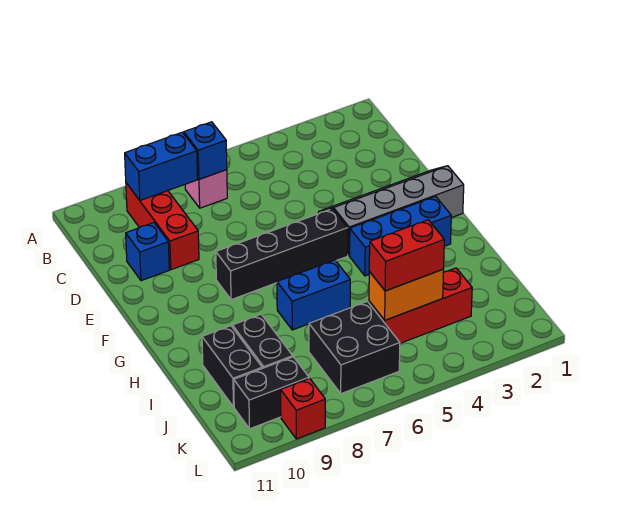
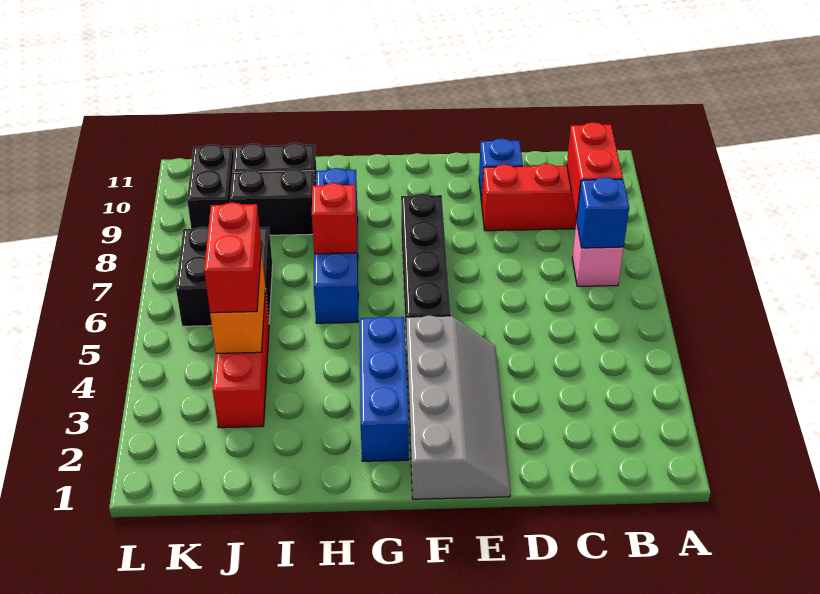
blue brick B8:B9 level 2 -> red brick B8:B9 level 2
blue brick H6:H7 level 1 -> blue brick H6:H9 level 1
red brick L9 level 1 -> red brick H7 level 2

